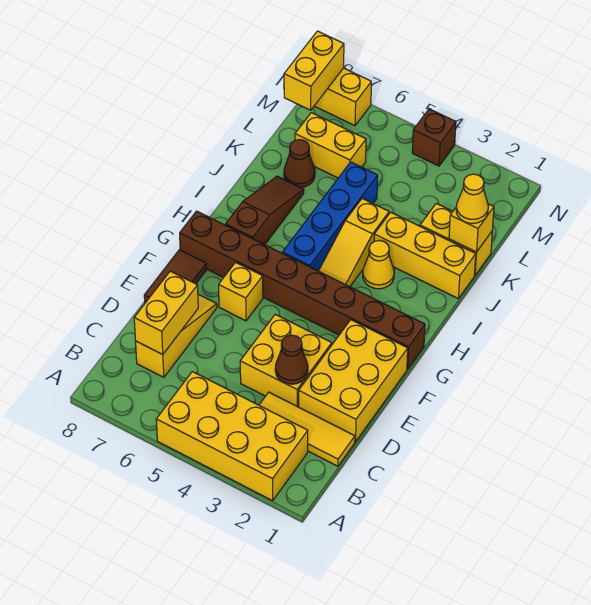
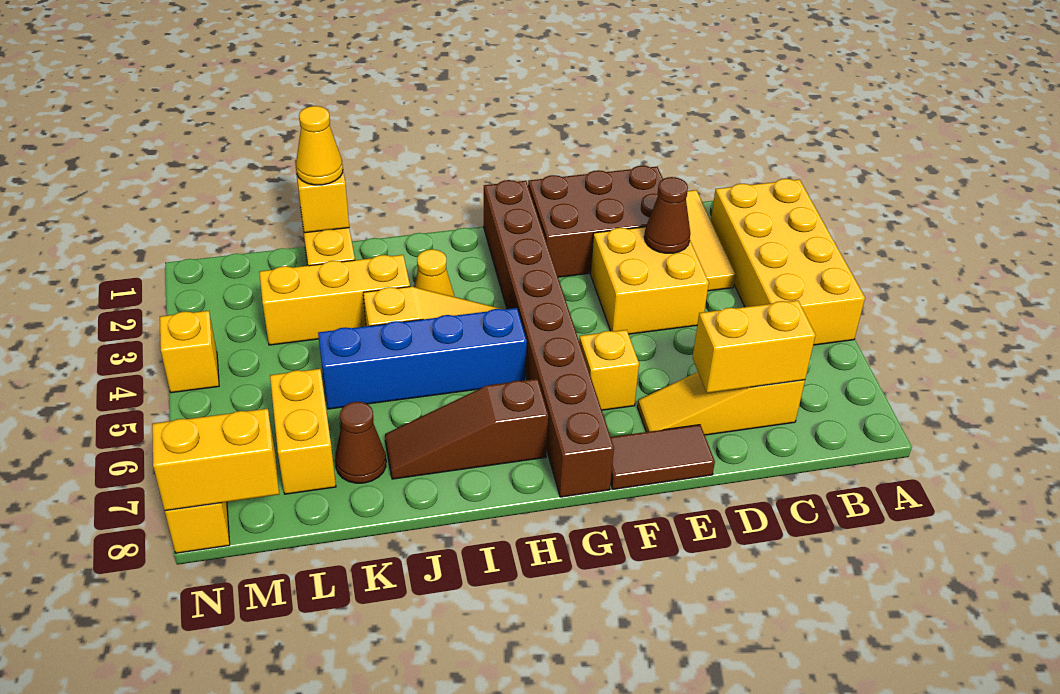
yellow brick D1:F2 level 1 -> brown brick D1:F2 level 1
yellow brick J1:J3 level 1 -> yellow brick J3:L3 level 1
brown brick N4 level 1 -> yellow brick N4 level 1

